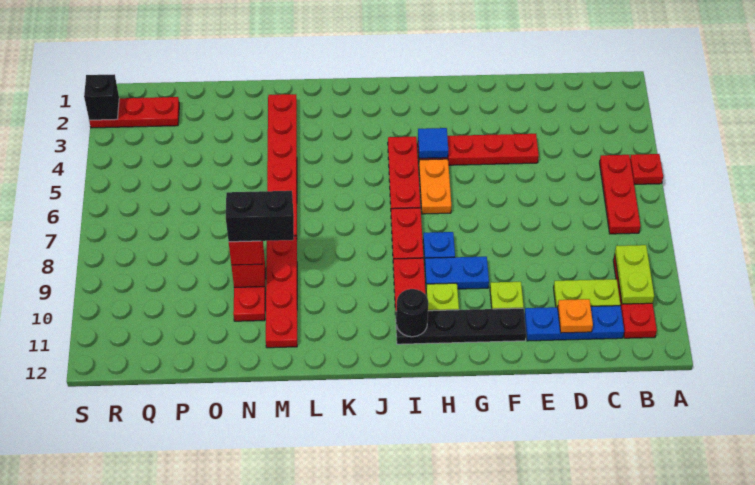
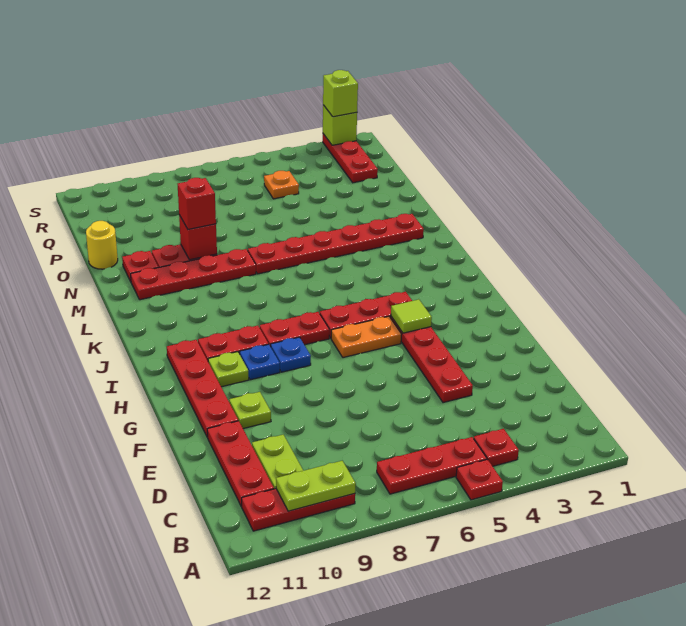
none -> red plate B4 level 1
blue plate C11:E11 level 1 -> red plate C11:E11 level 1
orange plate D11 level 2 -> orange plate Q5 level 1
black plate F11:I11 level 1 -> red plate F11:I11 level 1
blue plate G9:H9 level 1 -> blue plate H9 level 1
blue tile H4 level 2 -> lime tile H4 level 2
black round brick I11 level 2 -> none
black brick M9:N9 level 4 -> none
none -> red plate N11 level 1
none -> yellow round brick O12 level 1
black brick S2 level 2 -> lime brick S2 level 2
none -> lime brick S2 level 3

